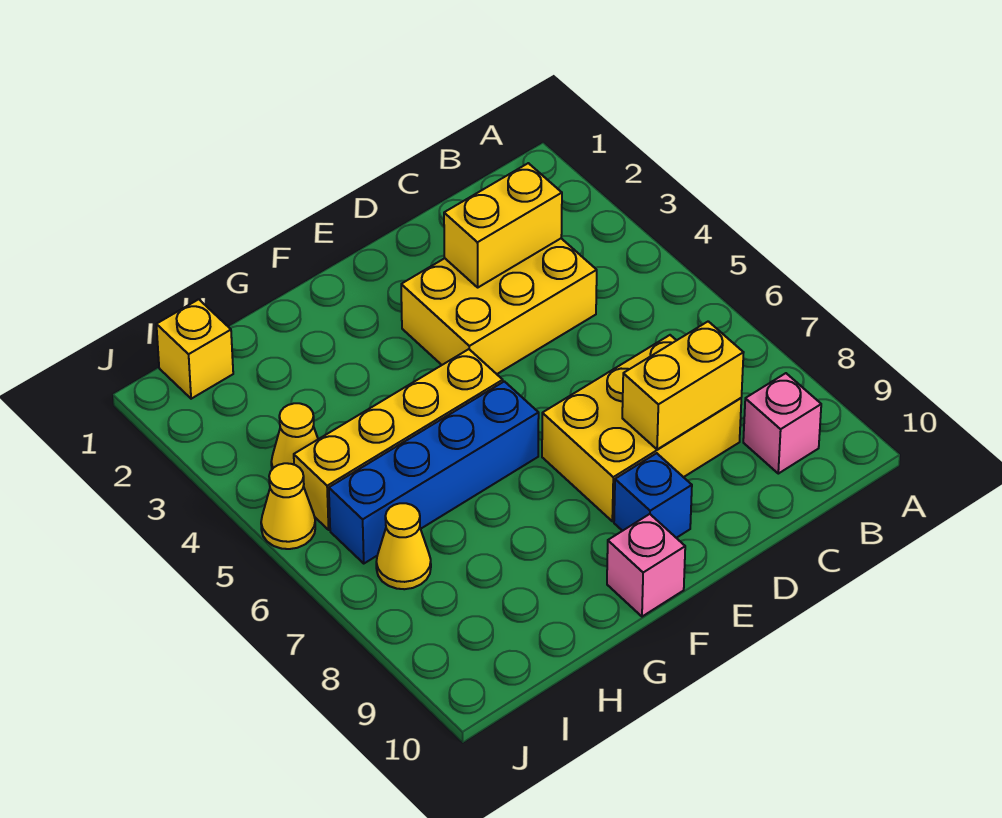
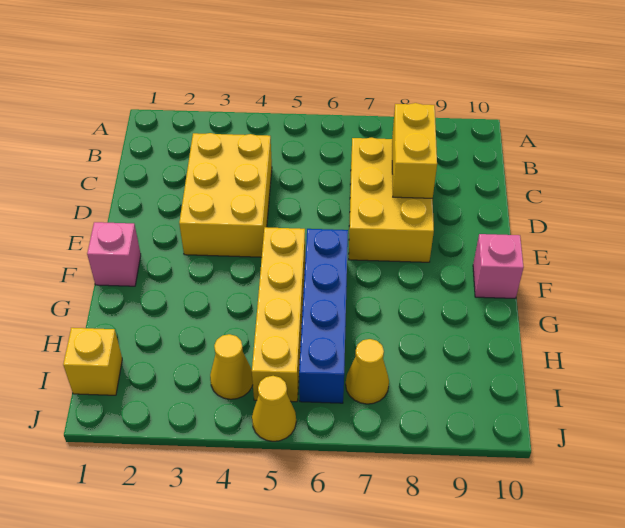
pink brick B9 level 1 -> pink brick F1 level 1
yellow brick C3:D3 level 2 -> none
blue brick E9 level 1 -> none

